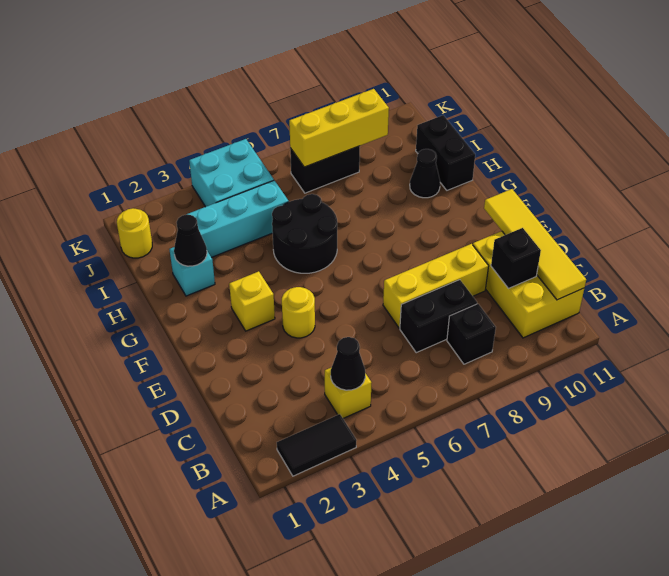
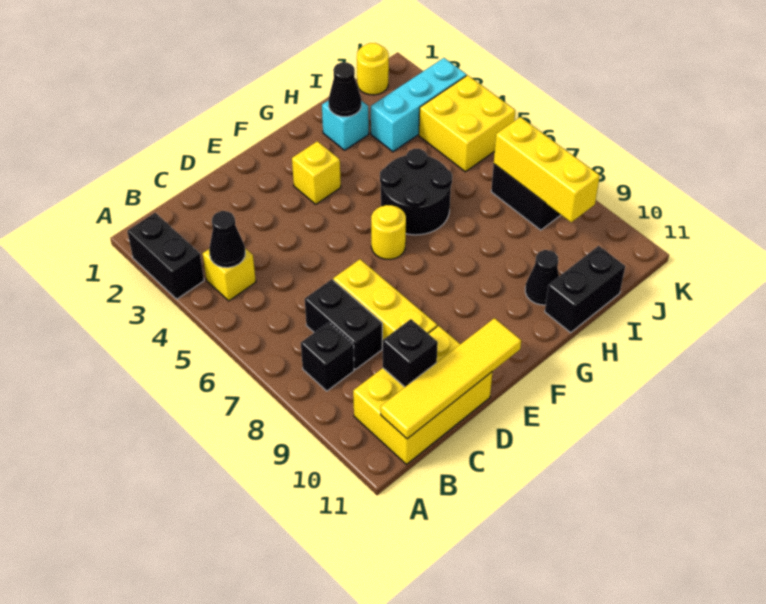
black tile A2:A3 level 1 -> black brick A2:A3 level 1
yellow round brick E4 level 1 -> yellow round brick F6 level 1
cyan brick I3:I5 level 1 -> cyan brick I3:K3 level 1
cyan brick J4:K5 level 1 -> yellow brick J4:K5 level 1

